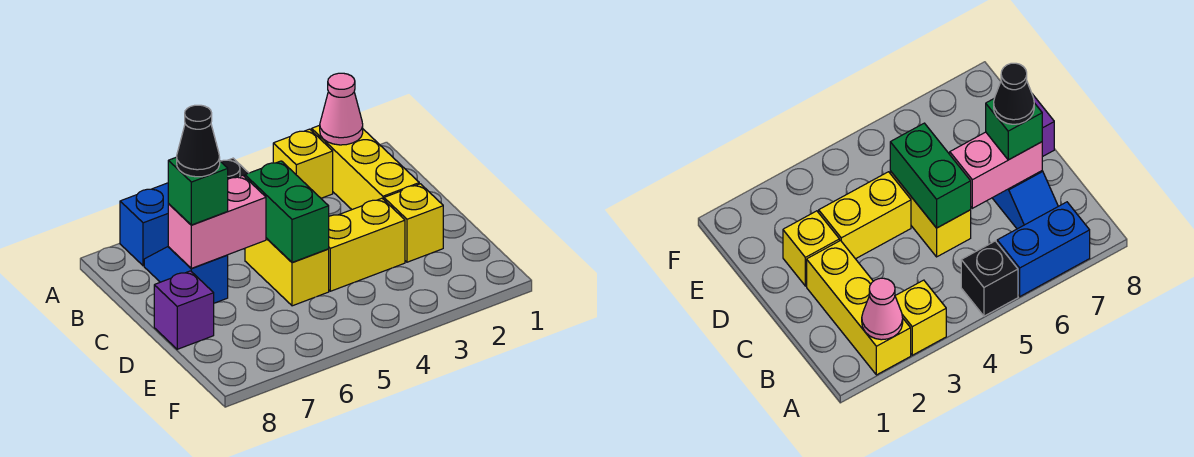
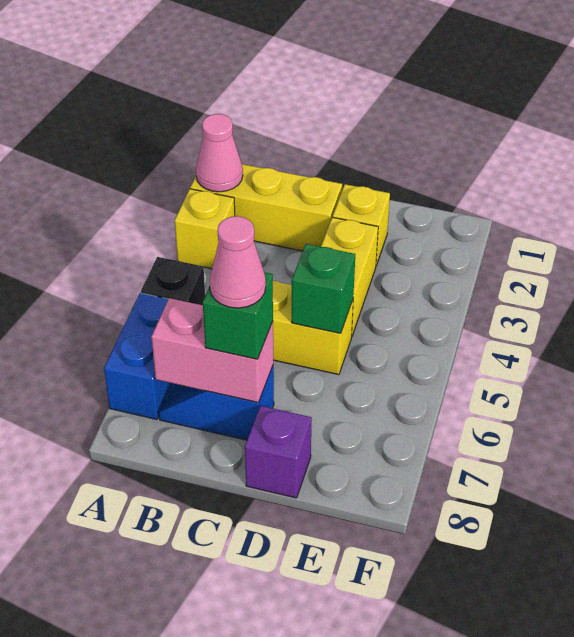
green brick C5:D5 level 2 -> green brick D5 level 2
pink brick C6:C7 level 2 -> pink brick B7:C7 level 2
black cone C7 level 4 -> pink cone C7 level 4

